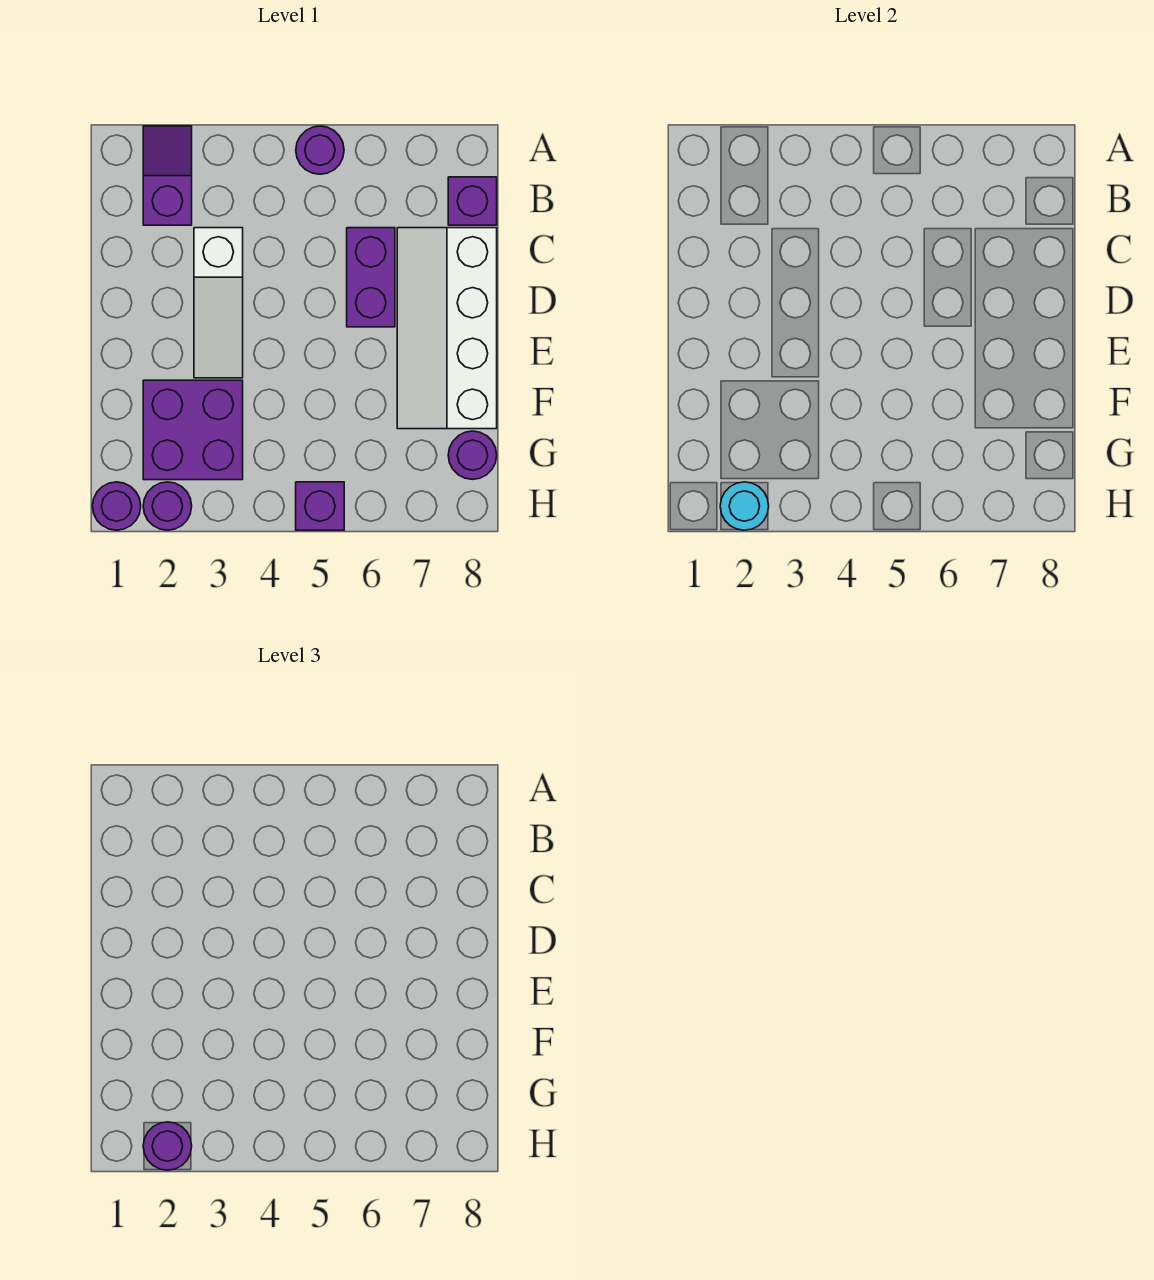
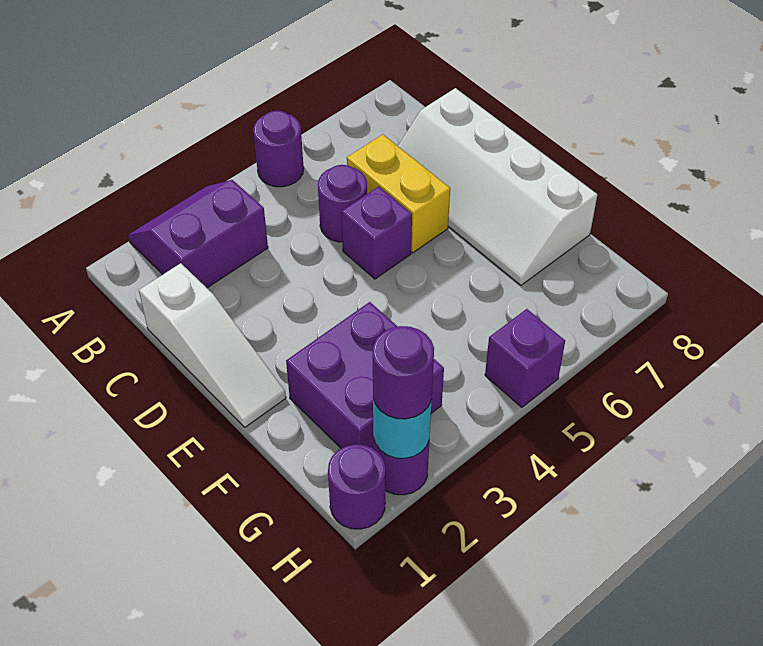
purple slope A2:B2 level 1 top B -> purple slope A2:B3 level 1 top B
purple brick B8 level 1 -> purple brick D5 level 1
white slope C3:E3 level 1 top C -> white slope C1:E1 level 1 top C
purple brick C6:D6 level 1 -> yellow brick C6:D6 level 1
purple round brick G8 level 1 -> purple round brick C5 level 1

